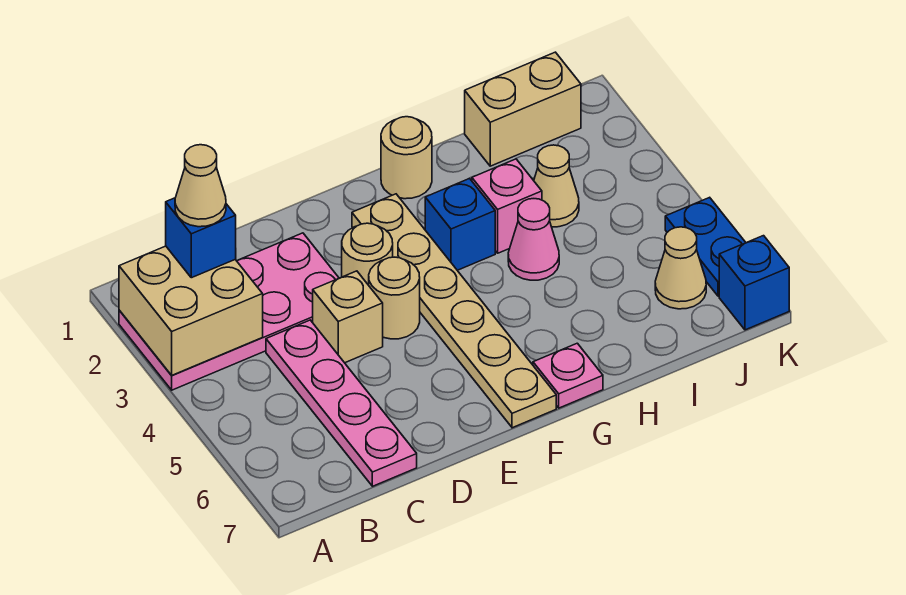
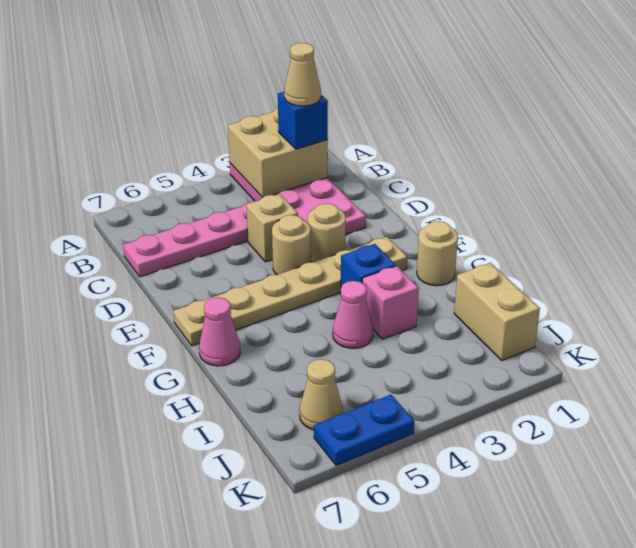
pink plate G7 level 1 -> pink cone G7 level 1
tan cone I3 level 1 -> none
blue brick K7 level 1 -> none

